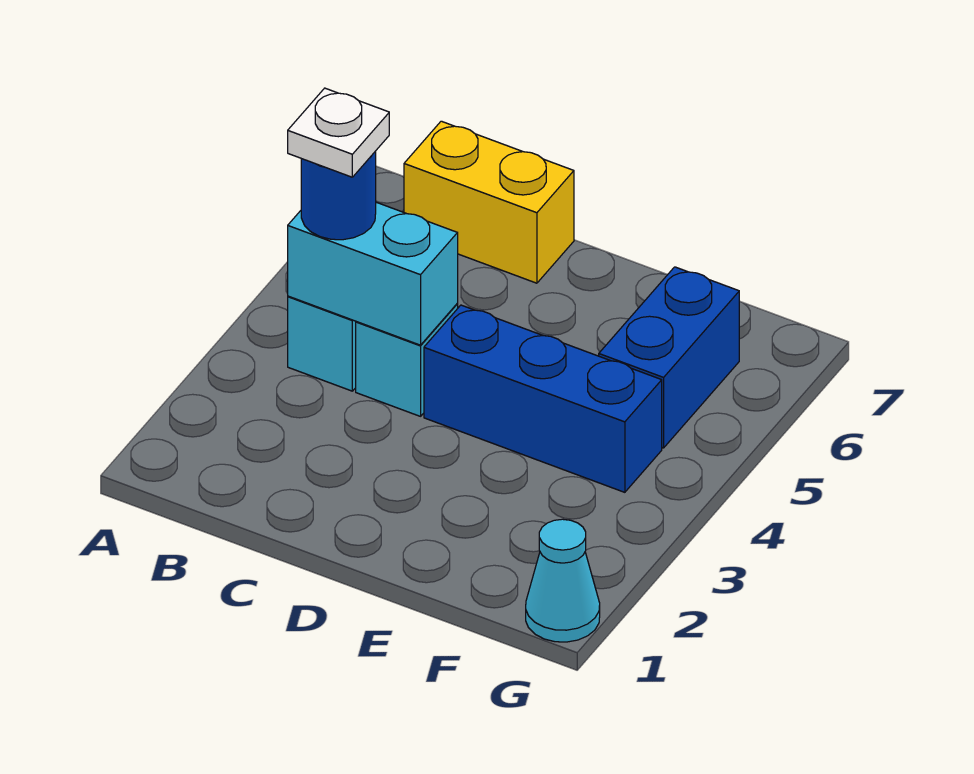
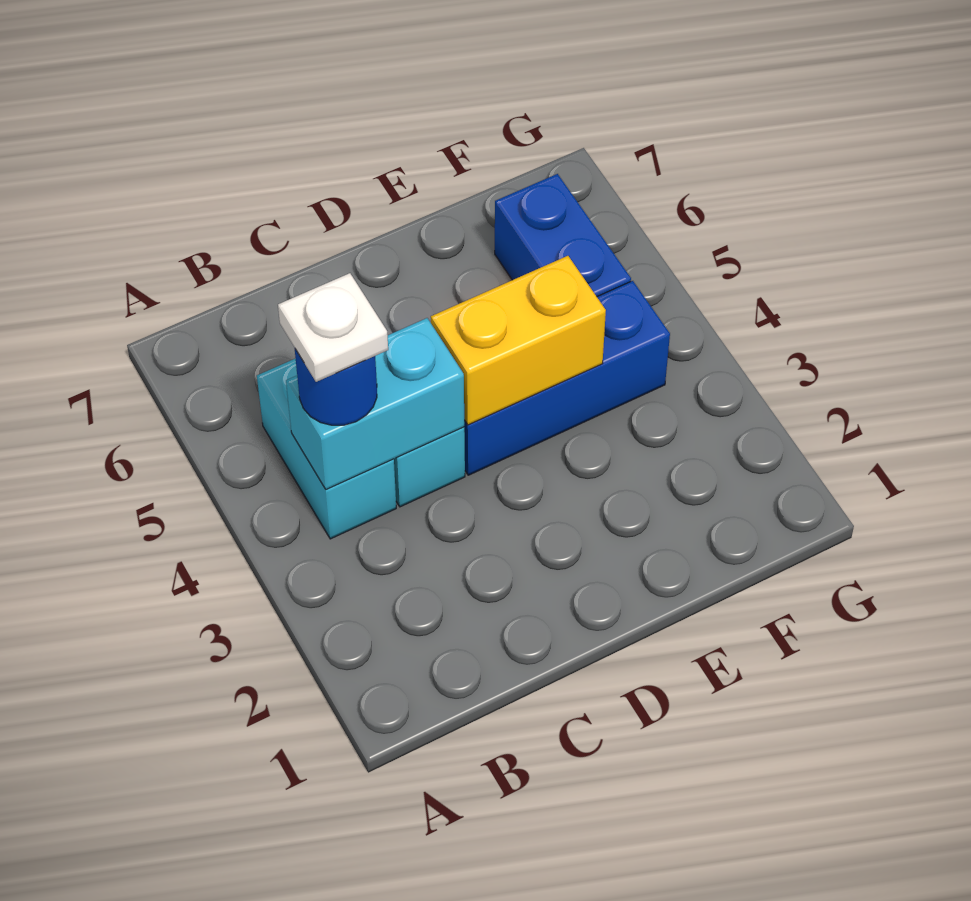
yellow brick B7:C7 level 1 -> yellow brick D4:E4 level 2
cyan cone G1 level 1 -> none

